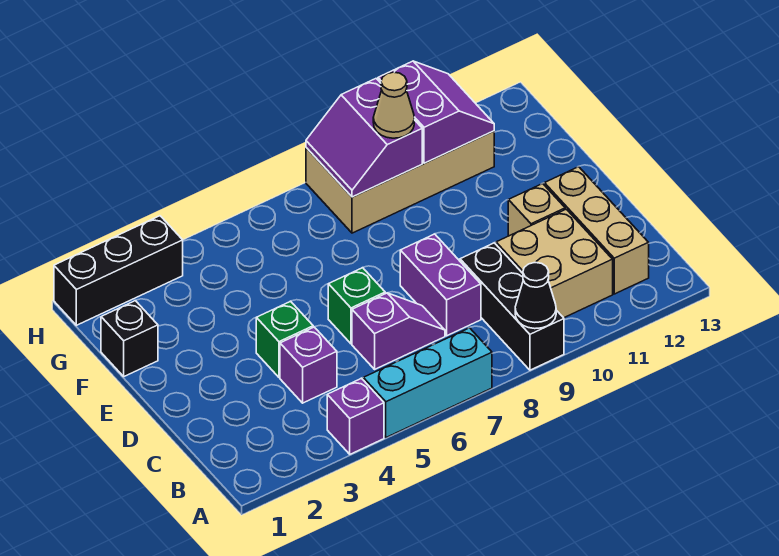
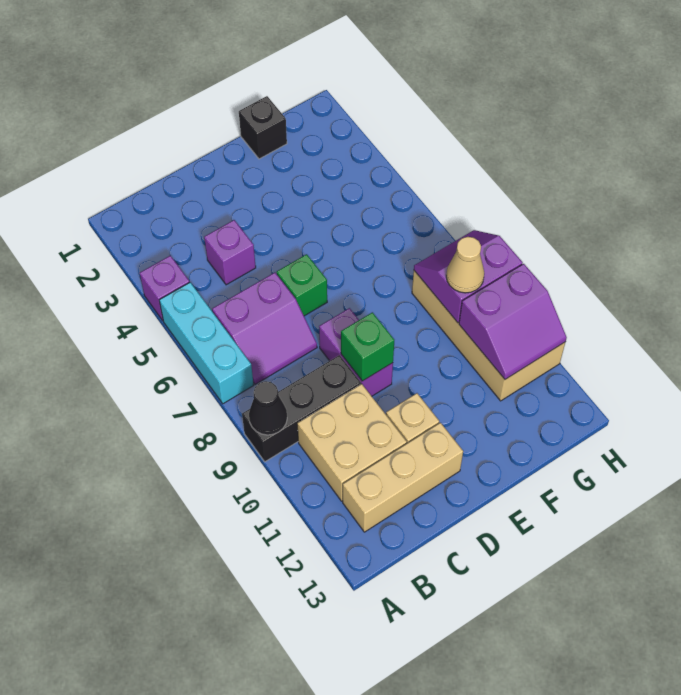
purple slope C6:C7 level 1 top 6 -> purple slope B6:C7 level 1 top 6
purple brick C8:D8 level 1 -> purple brick D8:D9 level 1
green brick D4 level 1 -> green brick D9 level 2
black brick H1:H3 level 1 -> none

